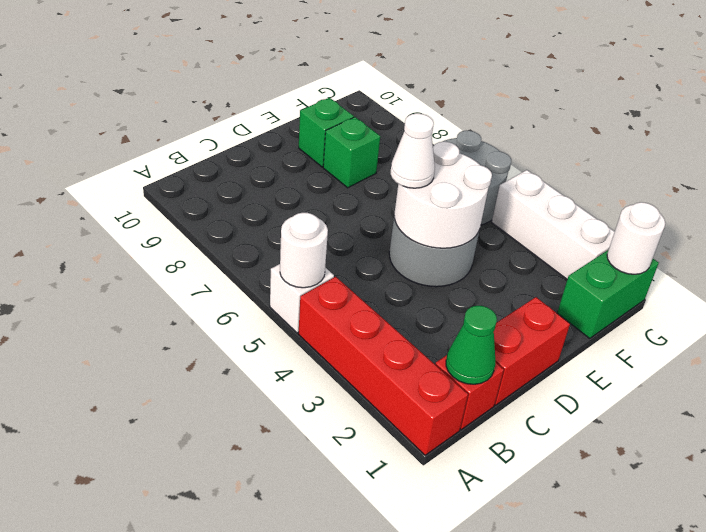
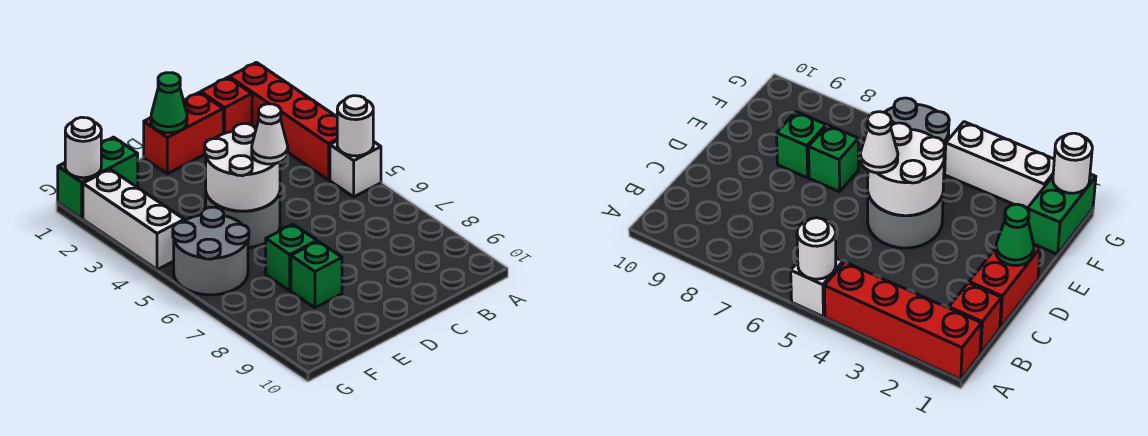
green cone B1 level 2 -> green cone D1 level 2
green brick E9 level 1 -> green brick E7 level 1

